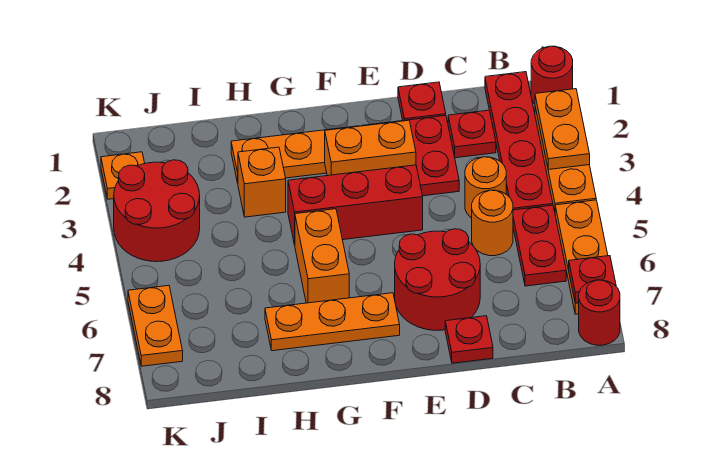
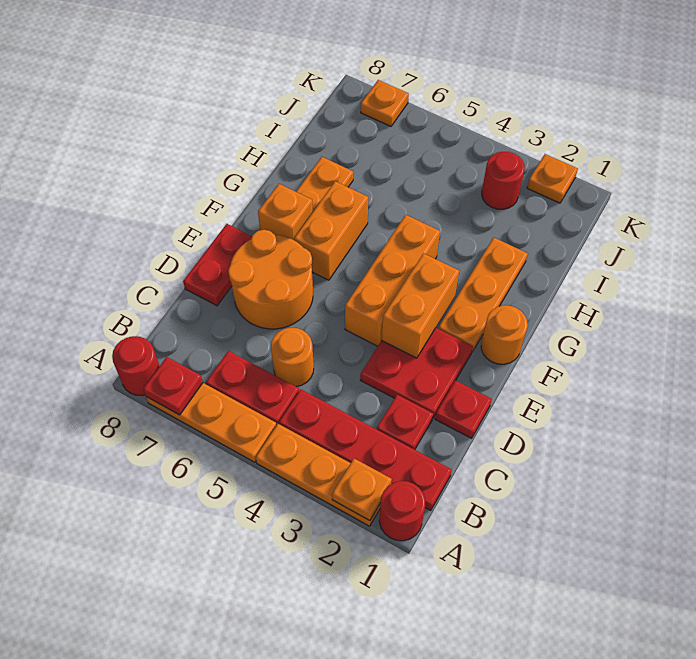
orange plate A2:A3 level 2 -> orange plate A2 level 2
orange round brick C4 level 1 -> orange round brick F1 level 1
red round brick D6:E7 level 1 -> orange round brick D6:E7 level 1
red plate D8 level 1 -> red plate D8:E8 level 1
red brick E4:G4 level 1 -> orange brick E4:G4 level 1
orange brick G5:G6 level 1 -> orange brick F6:G6 level 1
orange brick H3 level 1 -> orange brick F7 level 2
red round brick J3:K4 level 1 -> red round brick J3 level 1
orange plate K6:K7 level 1 -> orange plate K7 level 1

